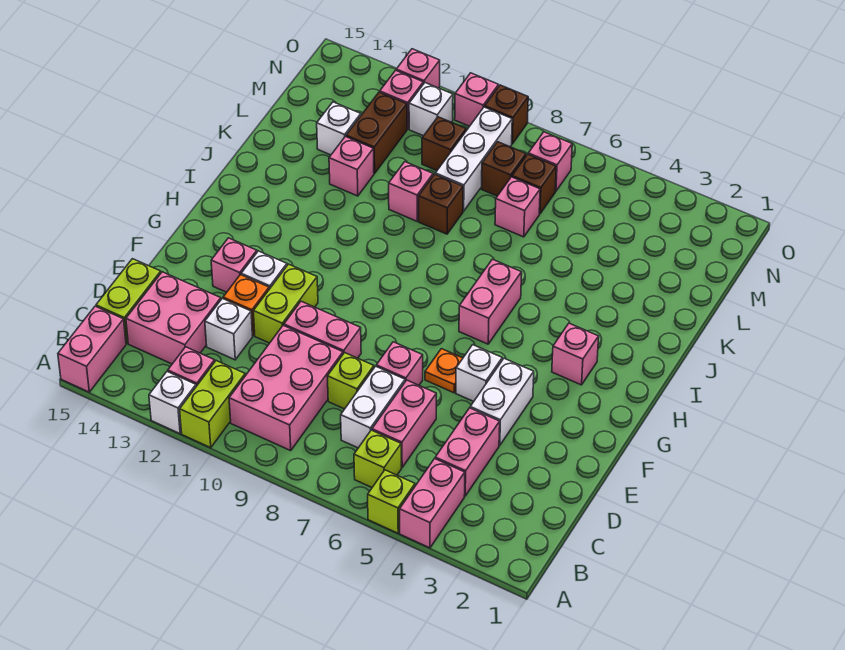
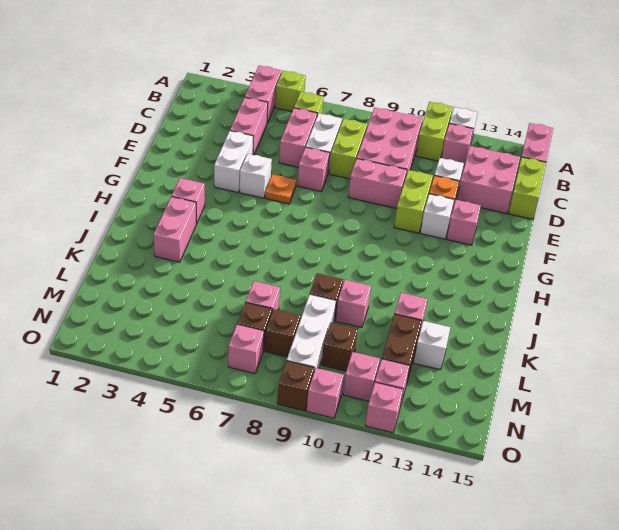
lime brick D8 level 1 -> lime brick C8:D8 level 1
pink brick H6:I6 level 1 -> pink brick I3:J3 level 1
white brick N11 level 1 -> pink brick N11 level 1

